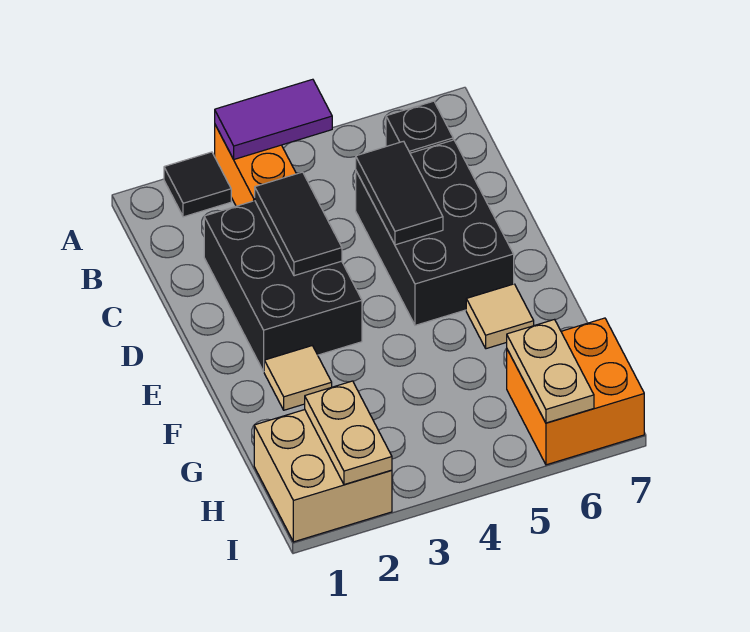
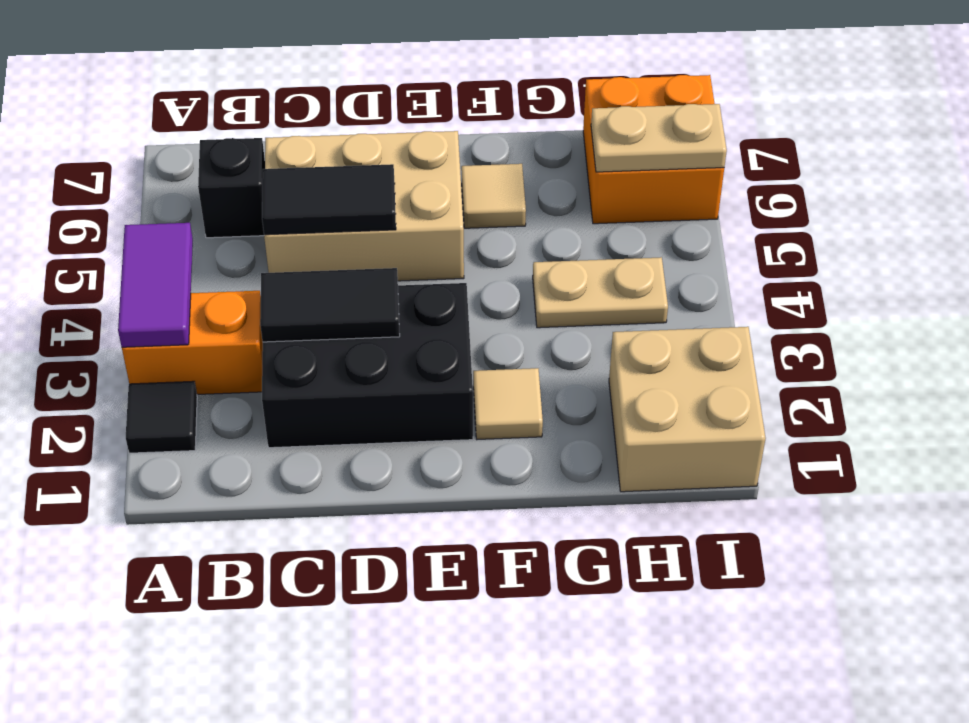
black brick C5:E6 level 1 -> tan brick C5:E6 level 1
tan plate H2:I2 level 2 -> tan plate G4:H4 level 1

